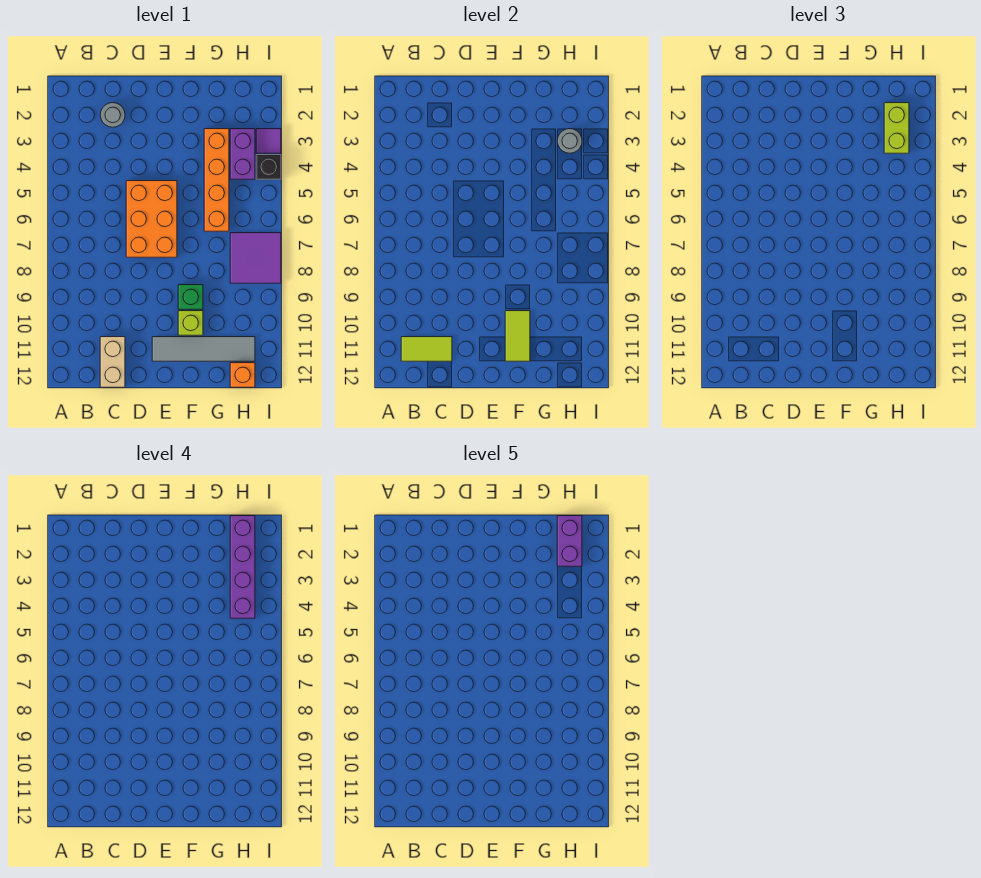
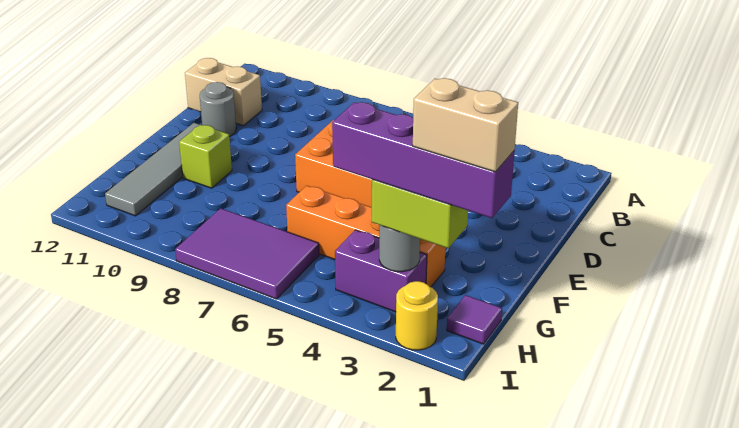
lime tile B11:C11 level 2 -> none
grey round brick C2 level 1 -> grey round brick D11 level 1
green brick F9 level 1 -> none
lime tile F10:F11 level 2 -> none
purple brick H1:H2 level 5 -> tan brick H1:H2 level 5
purple tile H7:I8 level 1 -> purple tile H6:I8 level 1
orange brick H12 level 1 -> none
none -> yellow round brick I2 level 1
purple tile I3 level 1 -> purple tile H1 level 1
black brick I4 level 1 -> none

